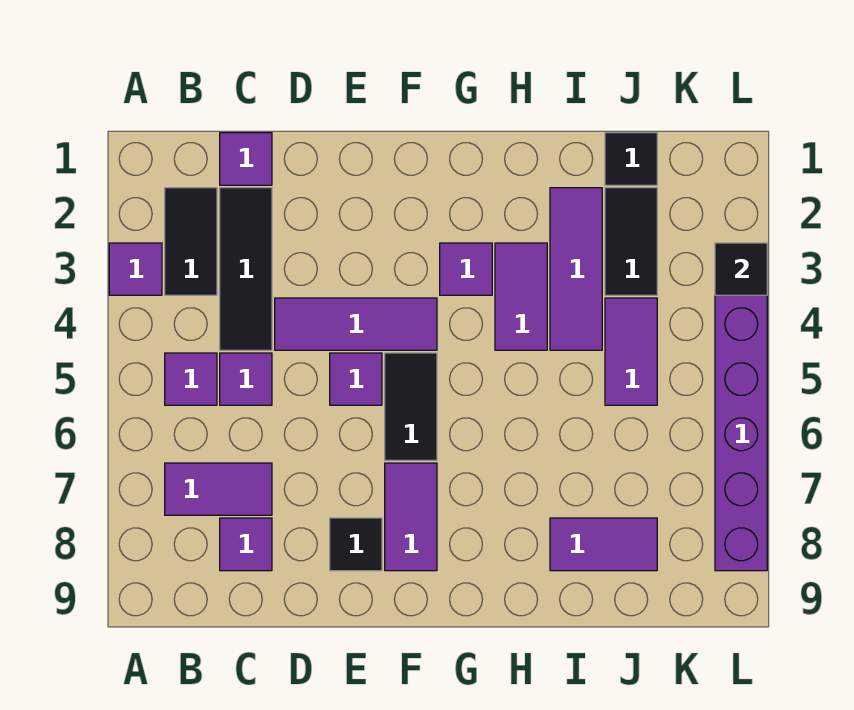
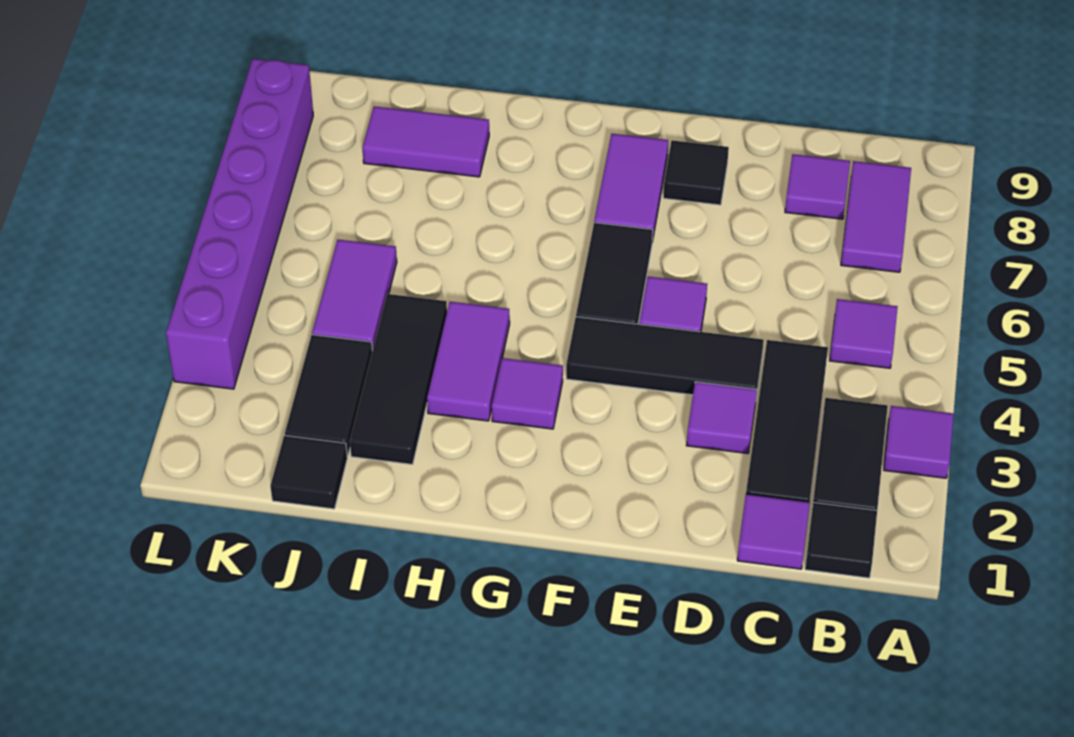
purple tile B7:C7 level 1 -> purple tile B7:B8 level 1
purple tile C5 level 1 -> purple tile D3 level 1
purple tile D4:F4 level 1 -> black tile D4:F4 level 1
purple tile I2:I4 level 1 -> black tile I2:I4 level 1
black tile L3 level 2 -> black tile B1 level 1

